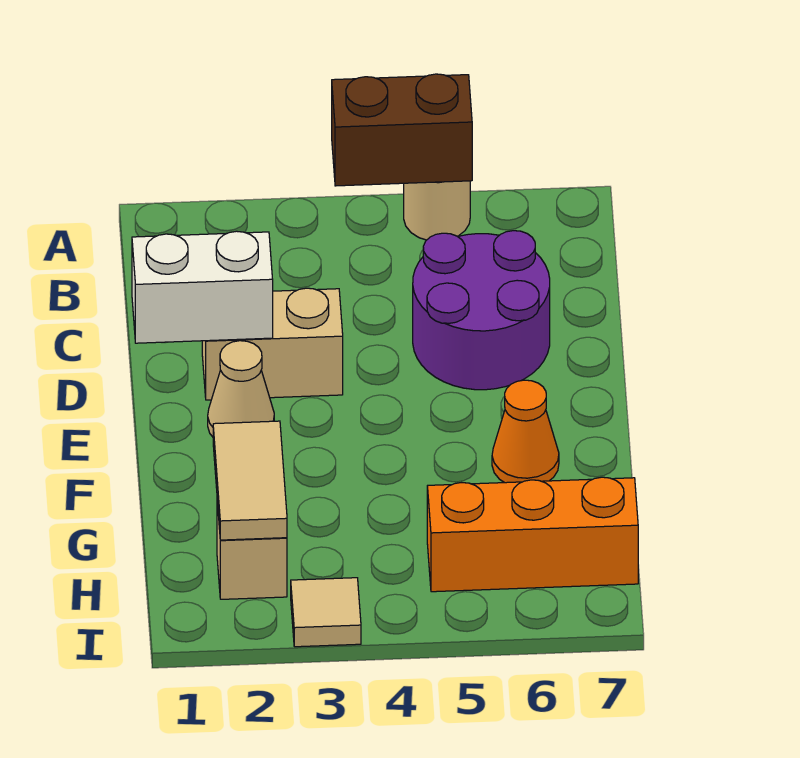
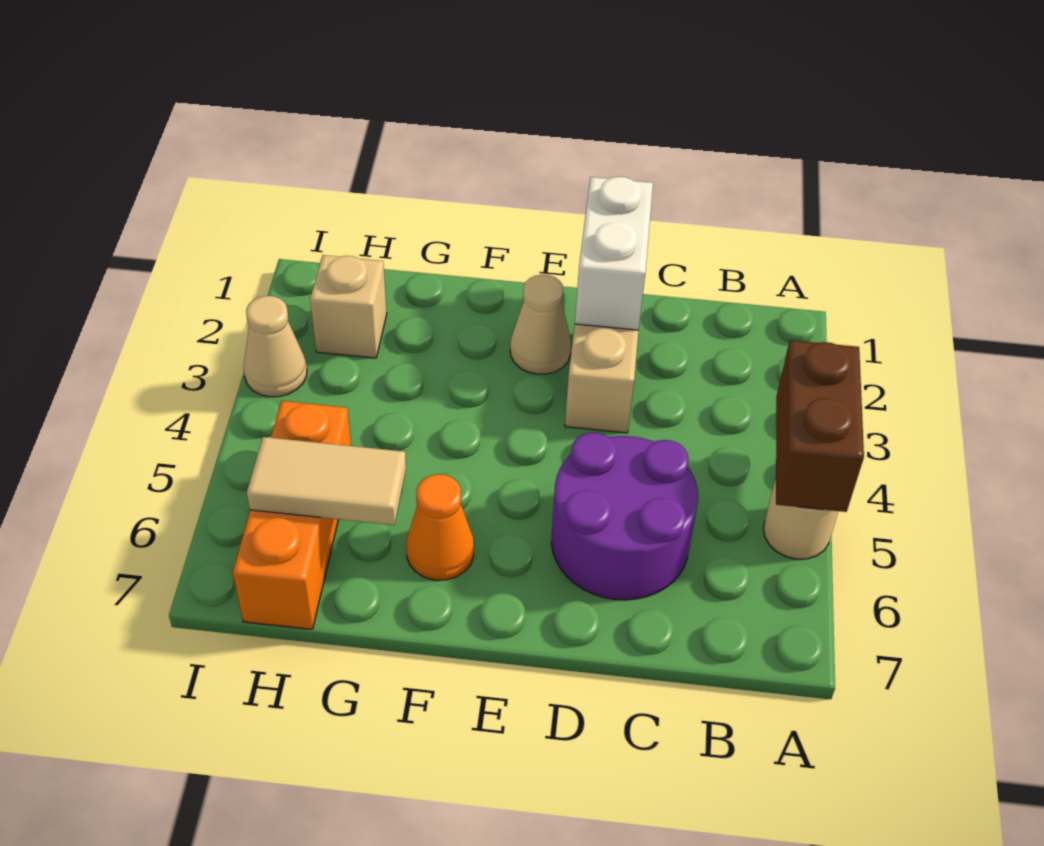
tan tile G2:H2 level 2 -> tan tile G6:H6 level 2
tan tile I3 level 1 -> tan cone I3 level 1

